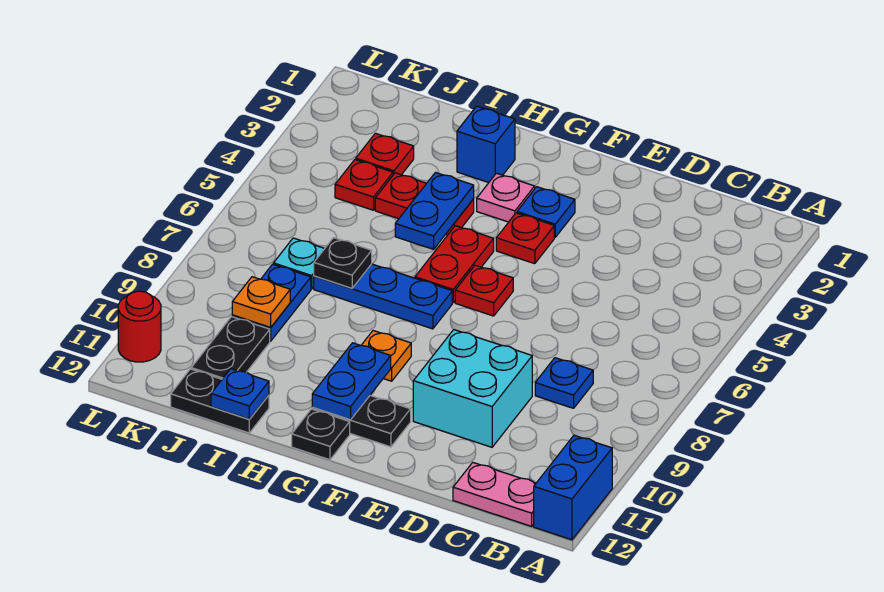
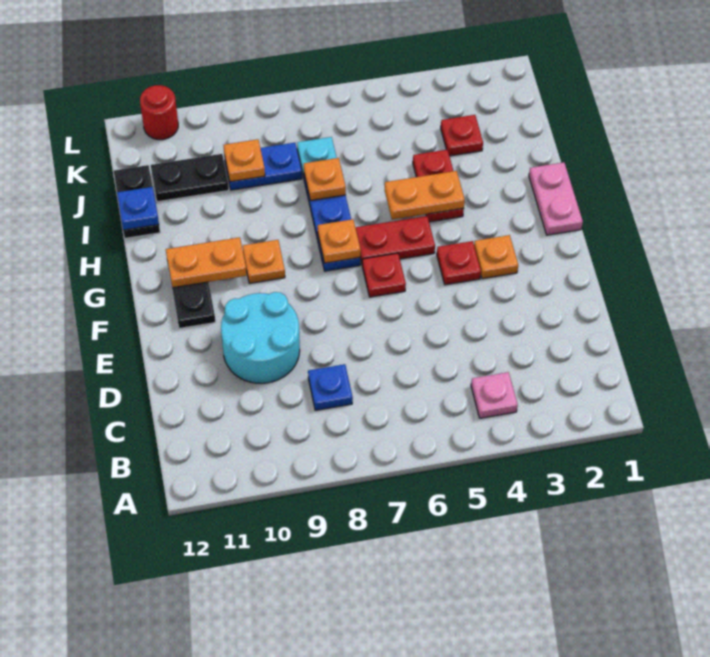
blue brick A11:A12 level 1 -> none
pink plate B12:C12 level 1 -> pink plate G1:H1 level 1
cyan brick D9:E10 level 1 -> cyan round brick D9:E10 level 1
blue plate F3 level 1 -> orange plate F3 level 1
pink plate G3 level 1 -> pink plate B4 level 1
none -> orange plate G7 level 2
blue plate G10:G11 level 2 -> orange plate G10:G11 level 2
black plate G12 level 1 -> none
blue brick H2 level 1 -> none
blue plate H4:H5 level 2 -> orange plate H4:H5 level 2
black plate I7 level 2 -> orange plate I7 level 2
red plate J4 level 1 -> none

